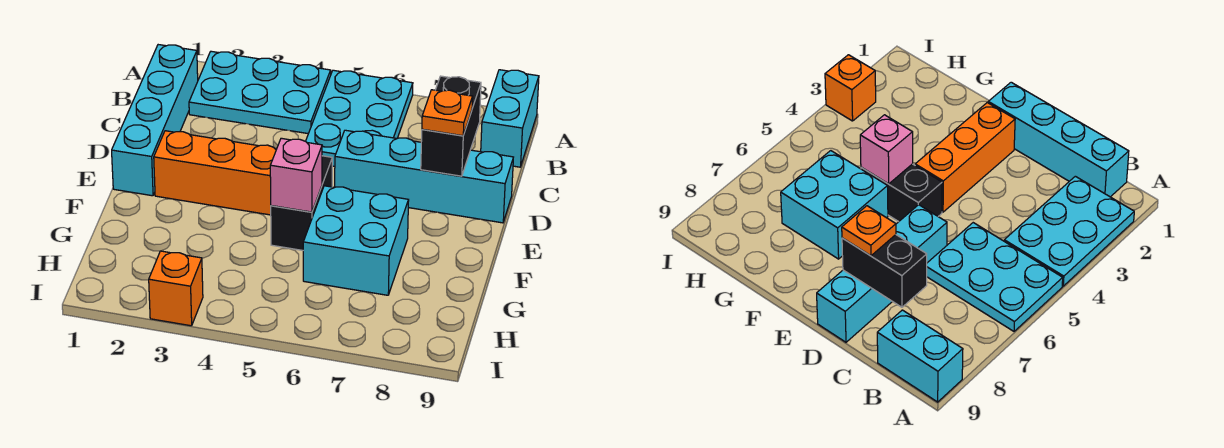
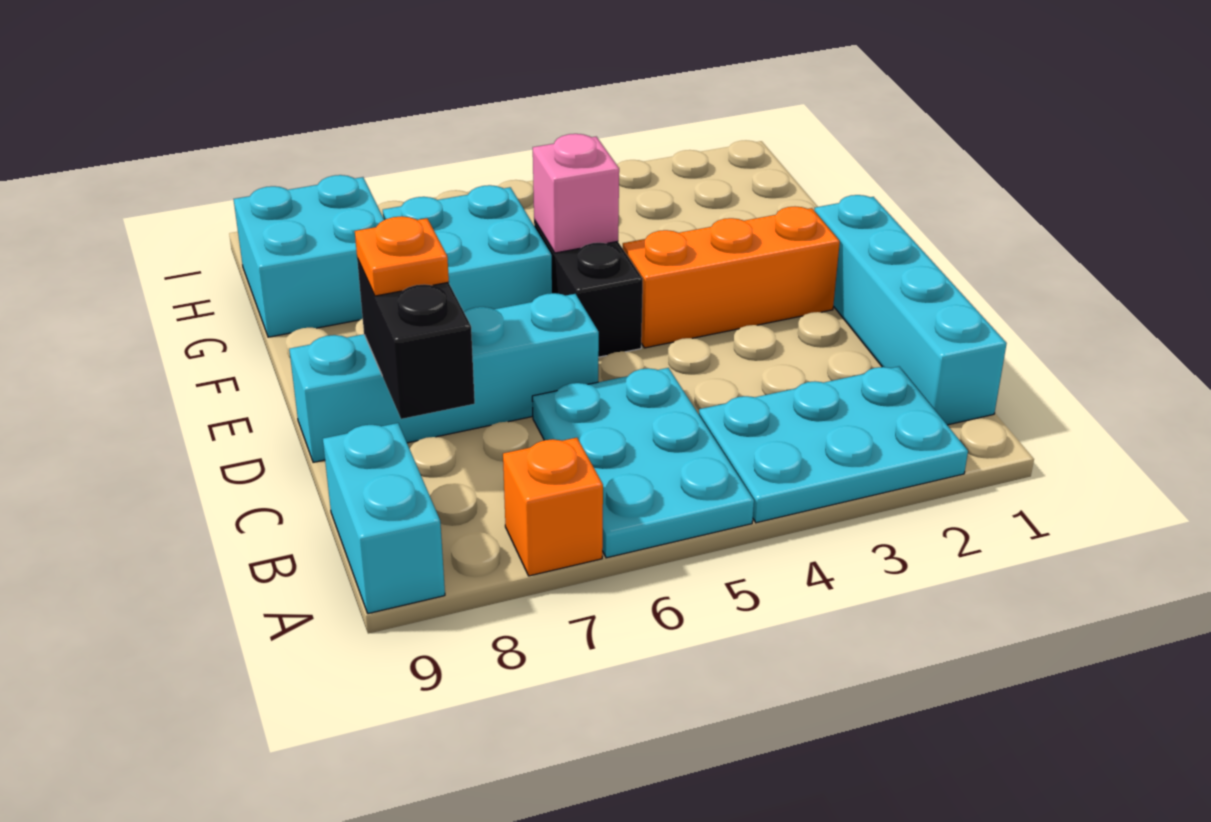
none -> cyan brick G8:H9 level 1
orange brick I3 level 1 -> orange brick A7 level 1

